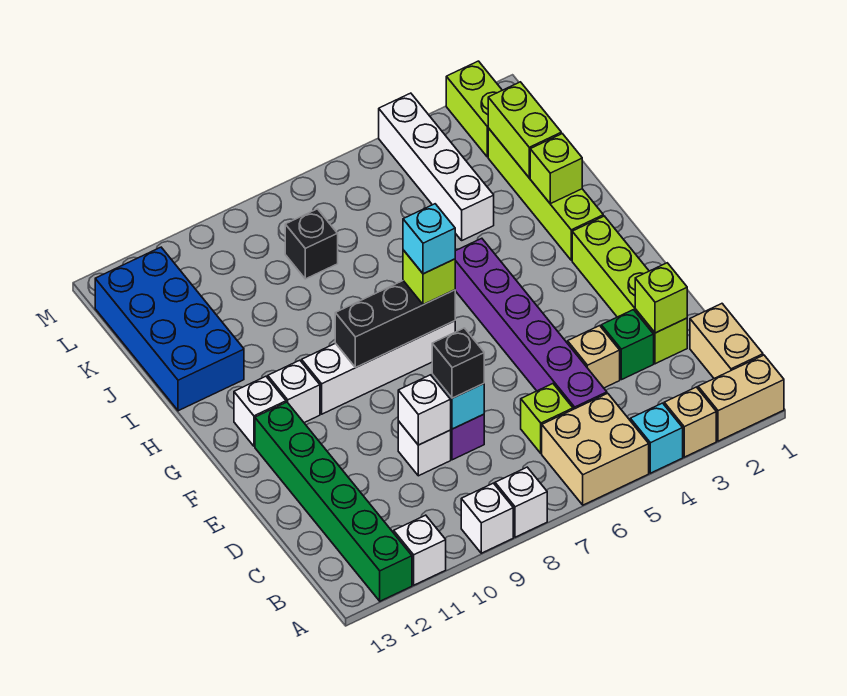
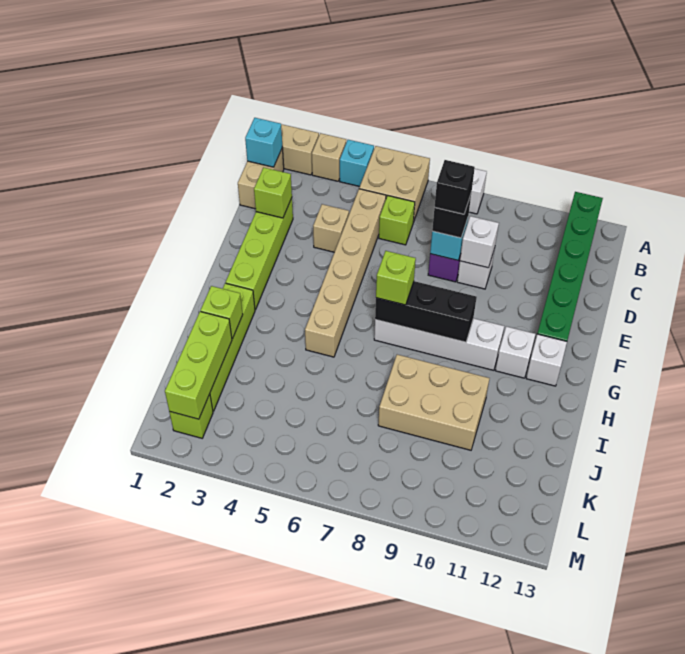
white brick A9 level 1 -> none
white brick A11 level 1 -> none
purple brick C5:H5 level 1 -> tan brick C5:H5 level 1
green brick D3 level 1 -> none
cyan brick G7 level 4 -> cyan brick B1 level 2
none -> tan brick I8:J10 level 1
blue brick I12:L13 level 1 -> none
lime brick J2:K2 level 2 -> lime brick J2:L2 level 2
white brick J4:M4 level 1 -> none
black brick K8 level 1 -> black brick D8 level 4
lime brick L2:M2 level 1 -> lime brick L2 level 1

